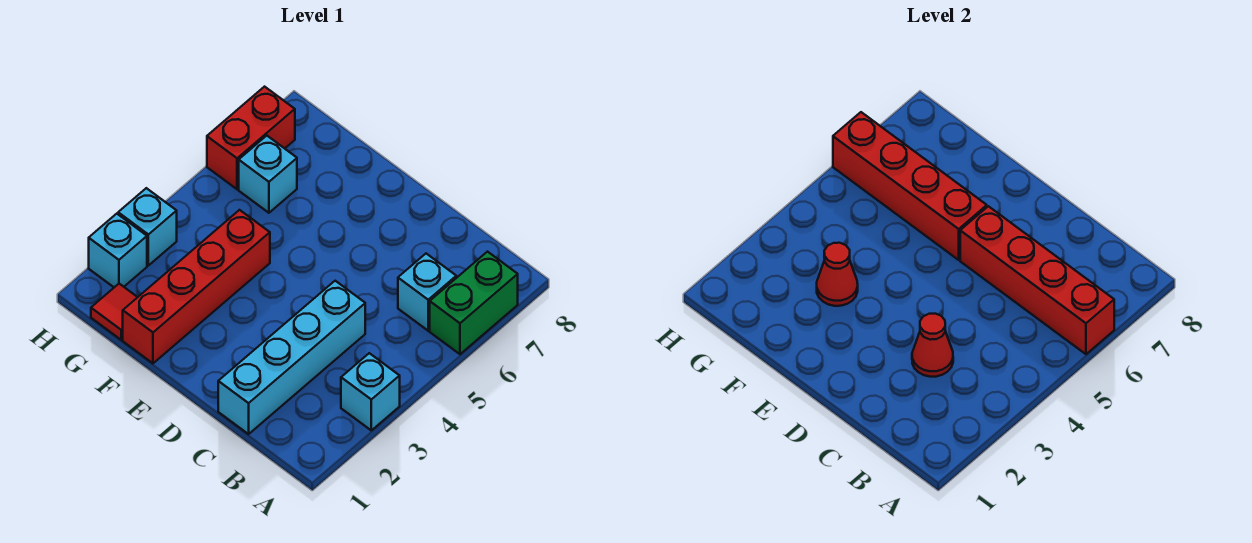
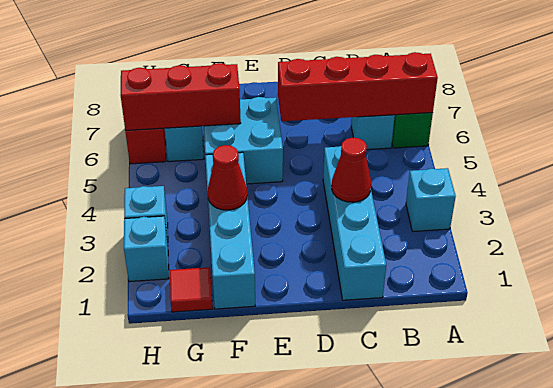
none -> cyan brick E5:F6 level 1
red brick E6:H6 level 2 -> red brick F6:H6 level 2
red brick F1:F4 level 1 -> cyan brick F1:F4 level 1

